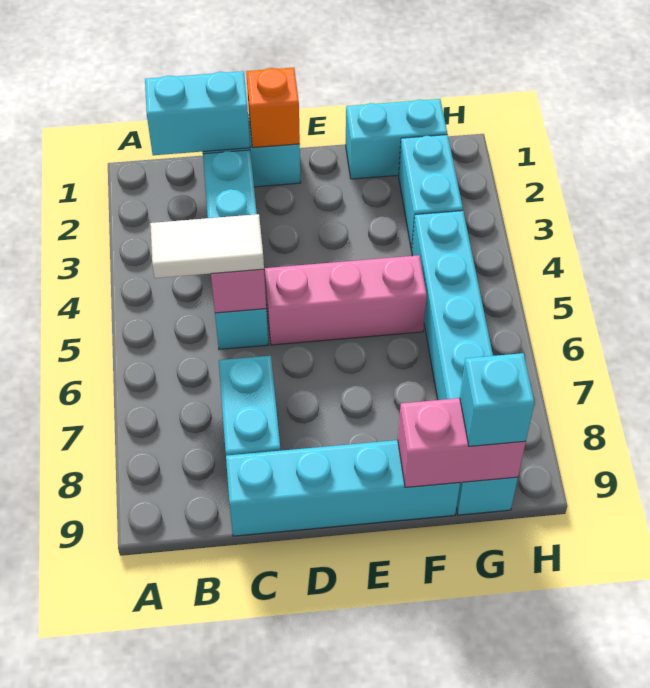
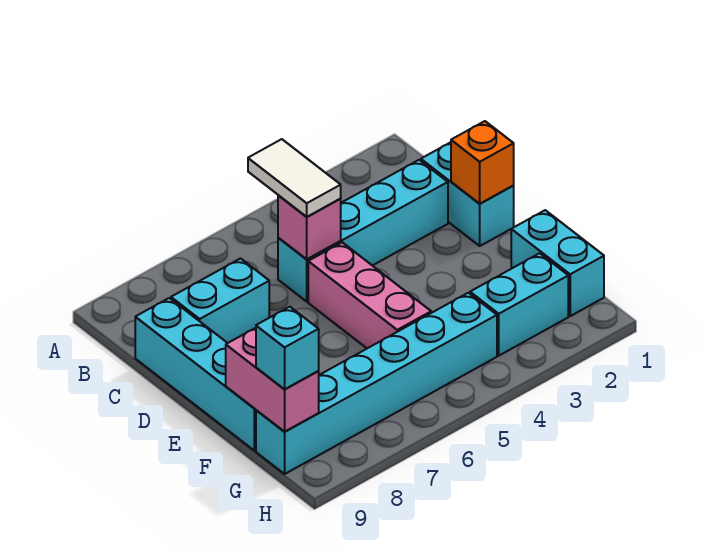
cyan brick B1:C1 level 2 -> none

